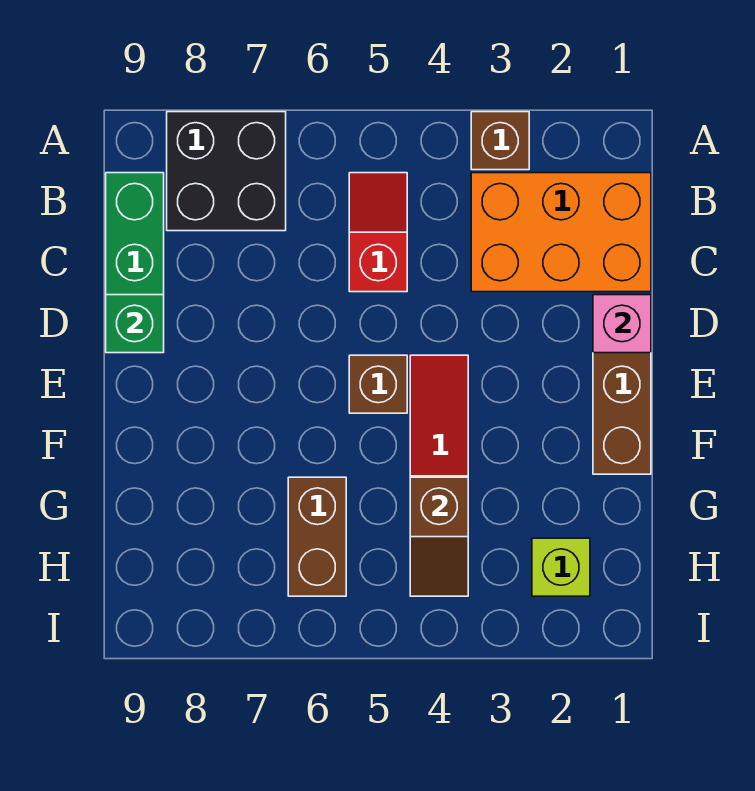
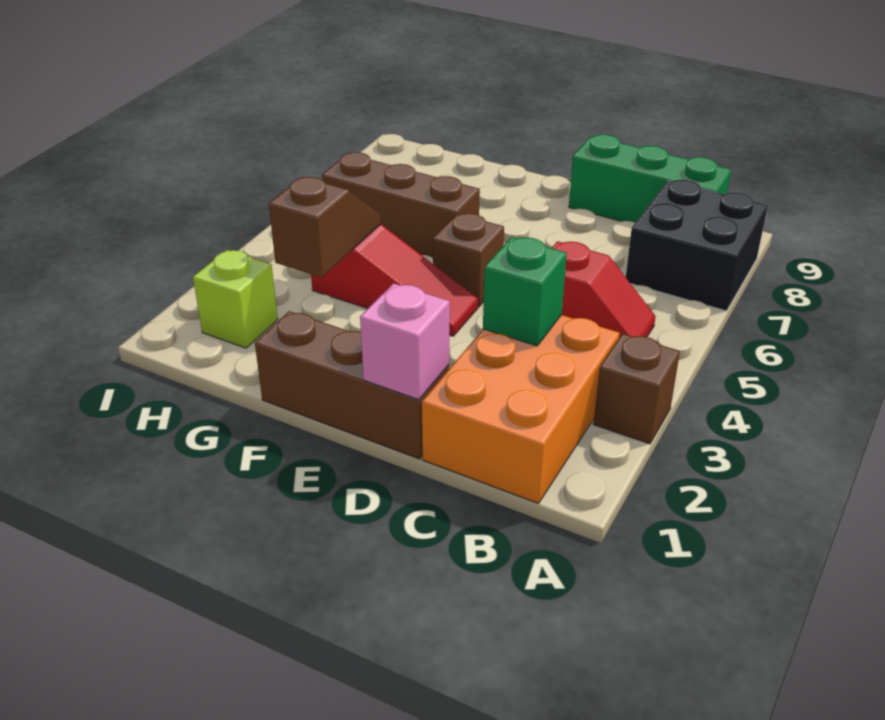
green brick D9 level 2 -> green brick C3 level 2
brown slope G4:H4 level 2 top G -> brown slope G3:G4 level 2 top 3
brown brick G6:H6 level 1 -> brown brick F6:H6 level 1

